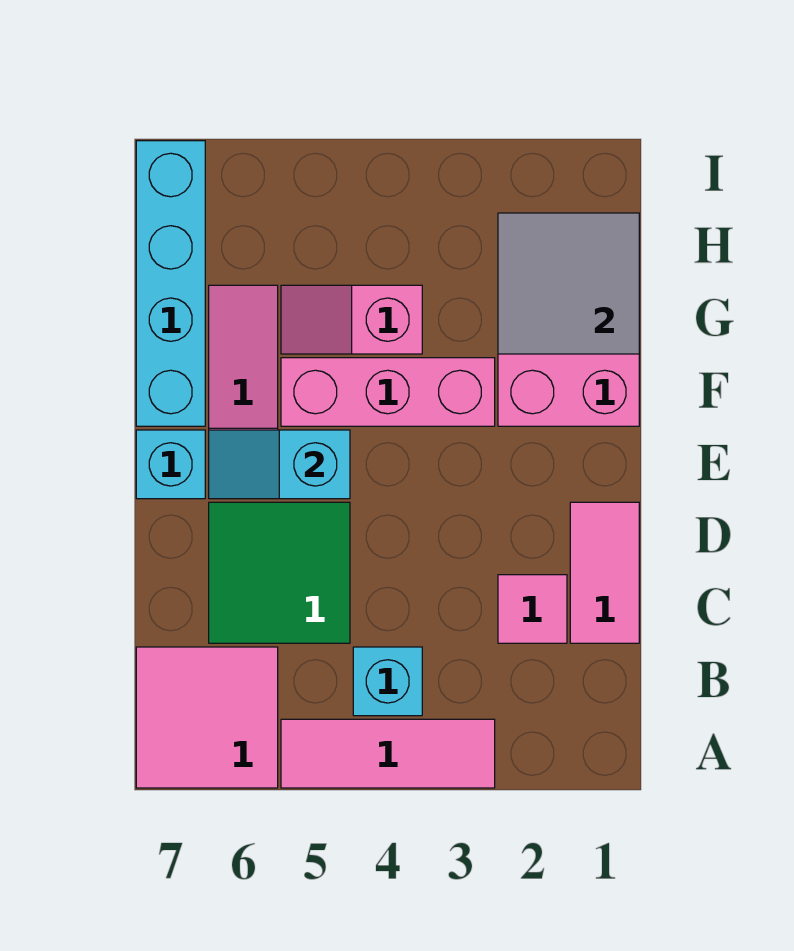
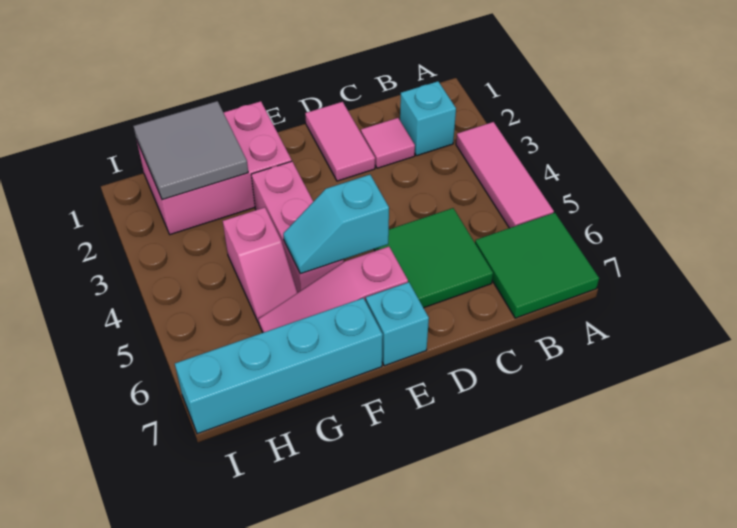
pink tile A6:B7 level 1 -> green tile A6:B7 level 1
cyan brick B4 level 1 -> cyan brick B2 level 1
pink tile C1:D1 level 1 -> pink tile D1:D2 level 1
cyan slope E5:E6 level 2 top 5 -> cyan slope E5:F5 level 2 top E

